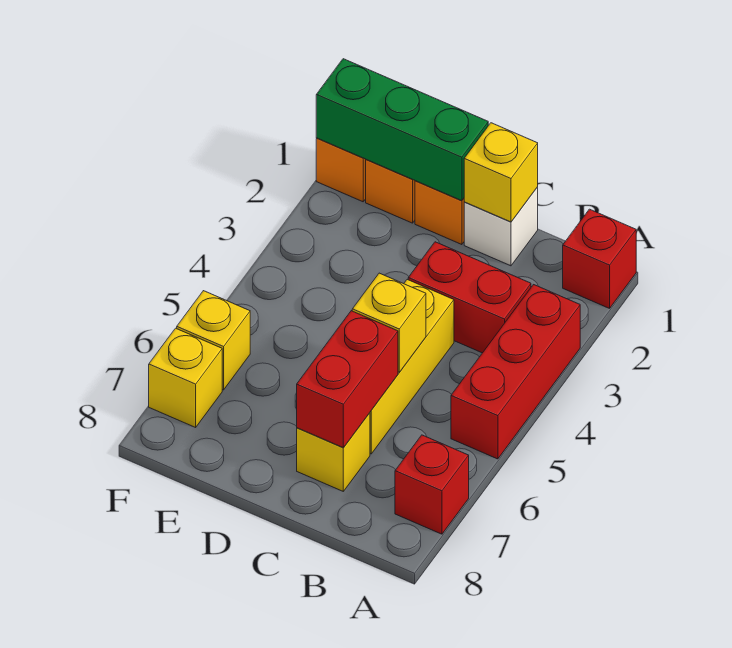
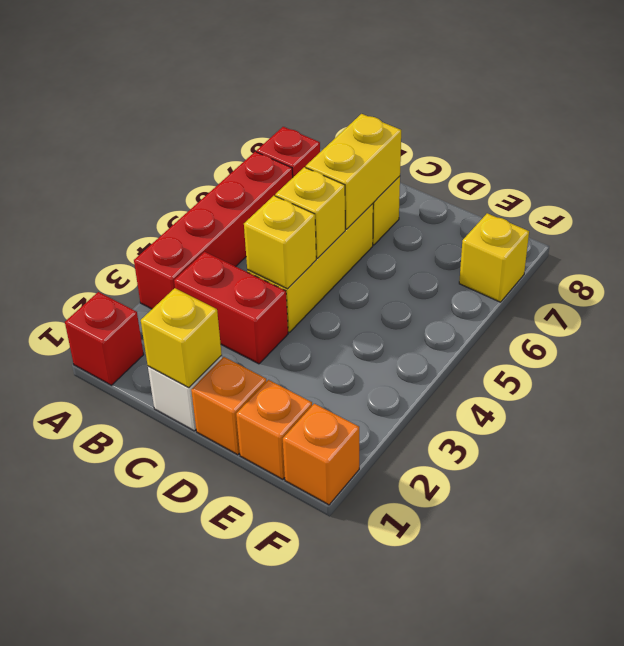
red brick A3:A5 level 1 -> red brick A3:A6 level 1
red brick C6:C7 level 2 -> yellow brick C6:C7 level 2
green brick D1:F1 level 2 -> none
yellow brick F6 level 1 -> yellow brick C4 level 2

